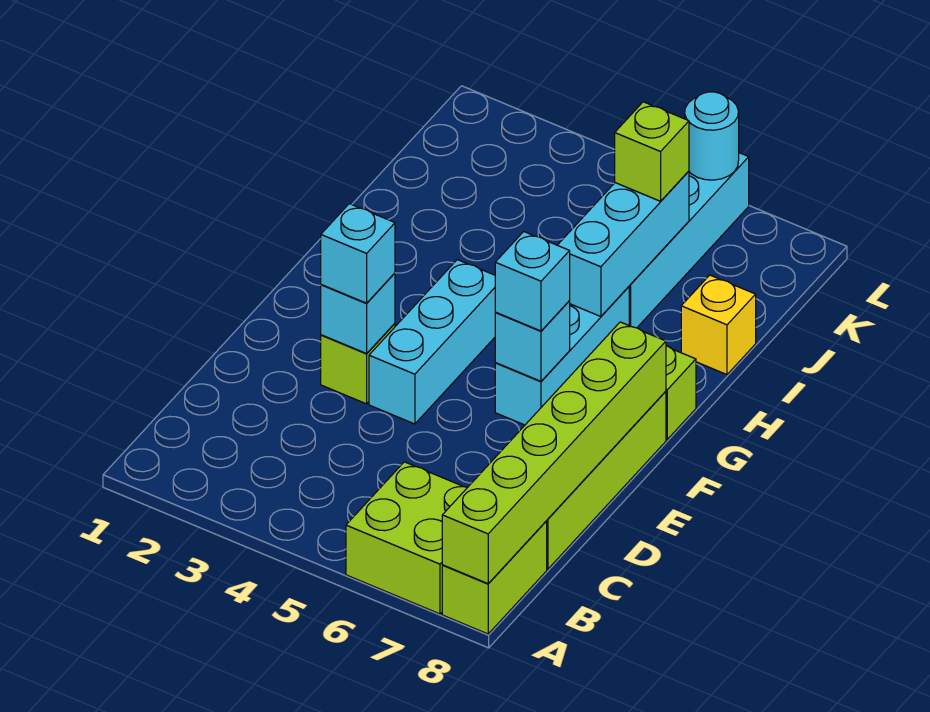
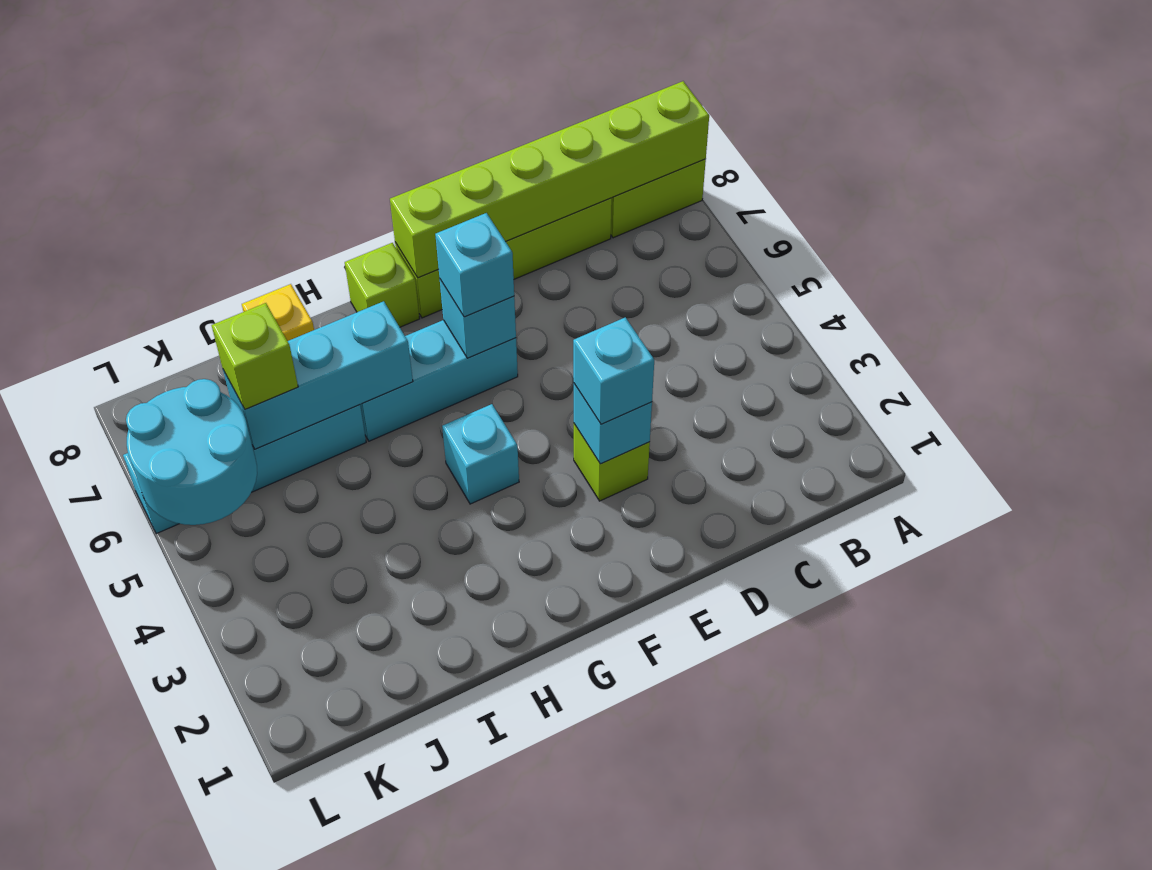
lime brick A6:B7 level 1 -> none
cyan brick E4:G4 level 1 -> cyan brick G4 level 1
cyan round brick L6 level 2 -> cyan round brick K5:L6 level 2

